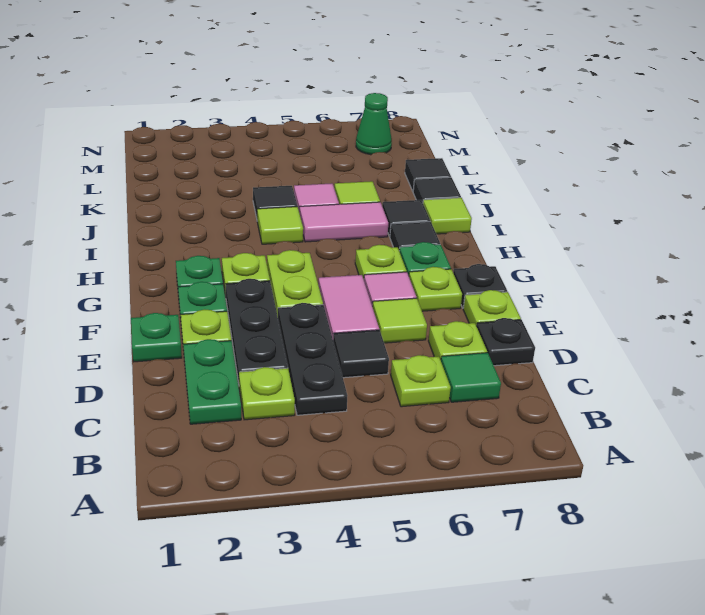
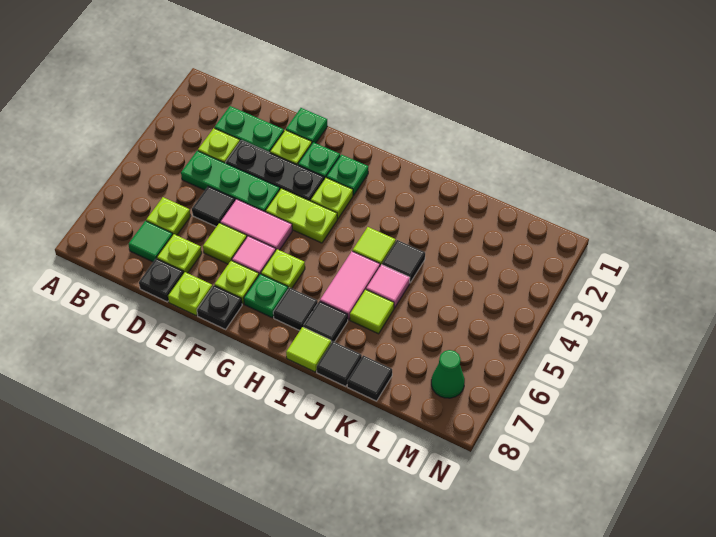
black plate C4:E4 level 1 -> green plate C4:E4 level 1

